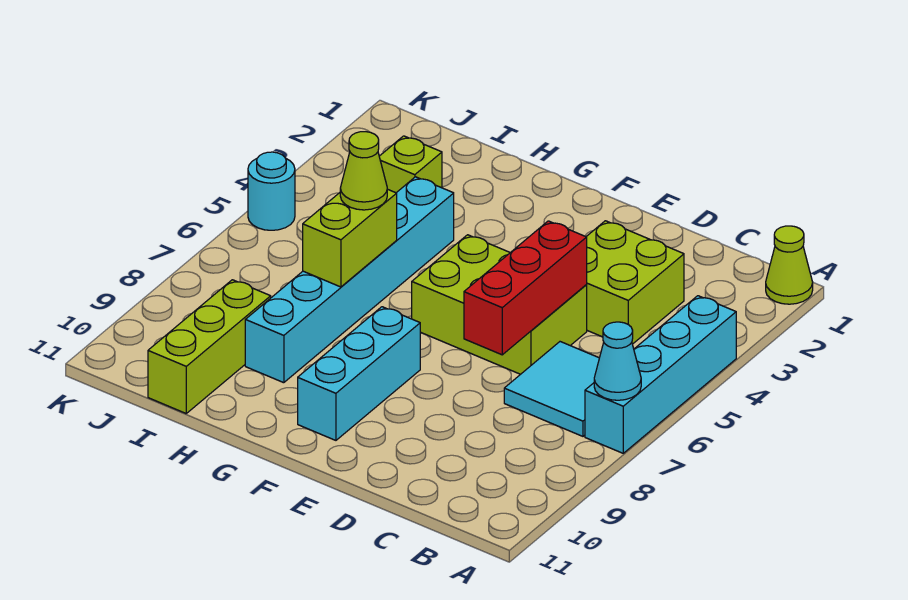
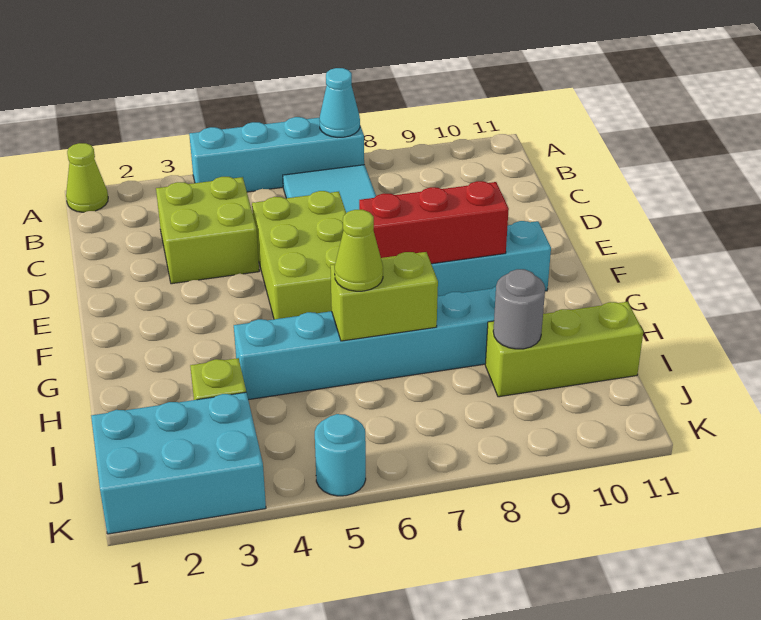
red brick D5:D7 level 2 -> red brick F7:F9 level 2
none -> grey round brick I9 level 2
none -> cyan brick J1:K3 level 1

